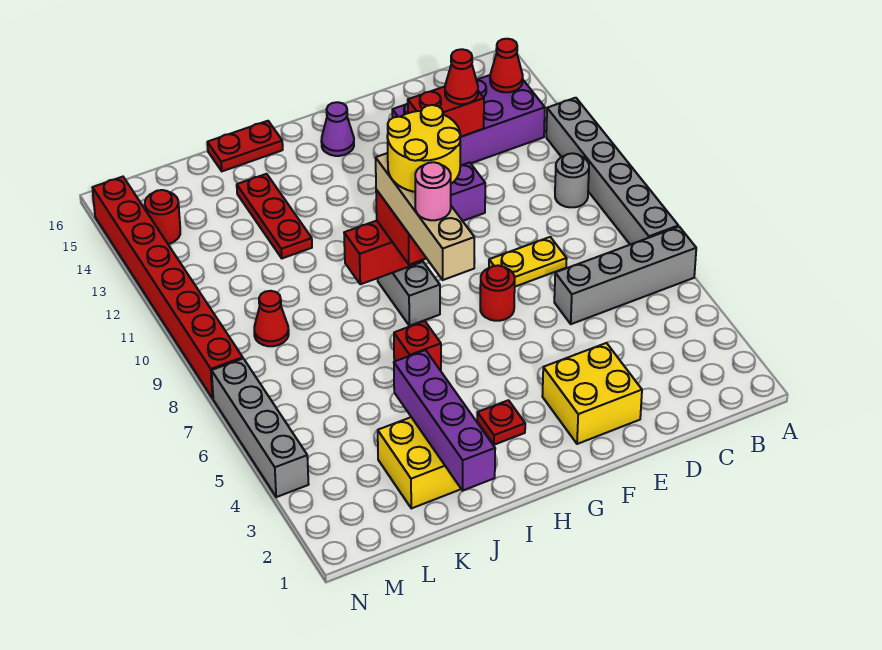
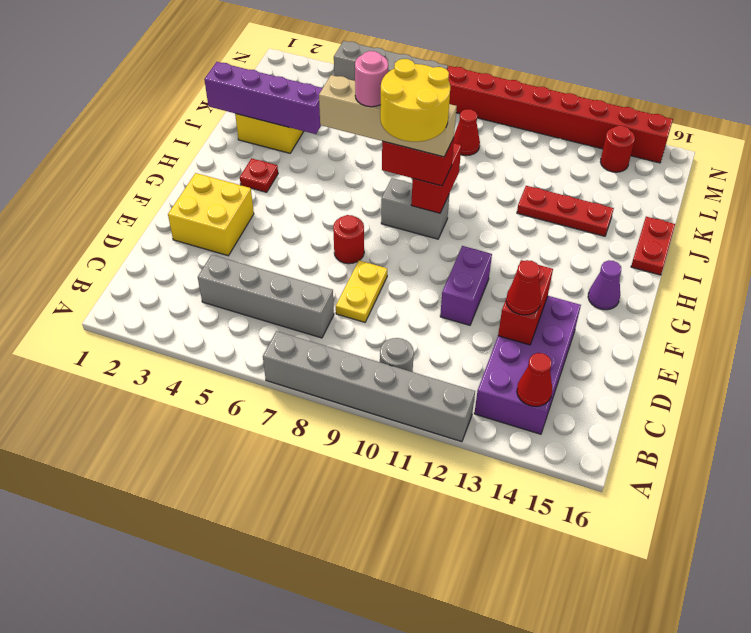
grey brick A6:D6 level 1 -> grey brick C4:C7 level 1
red brick I6 level 1 -> none

